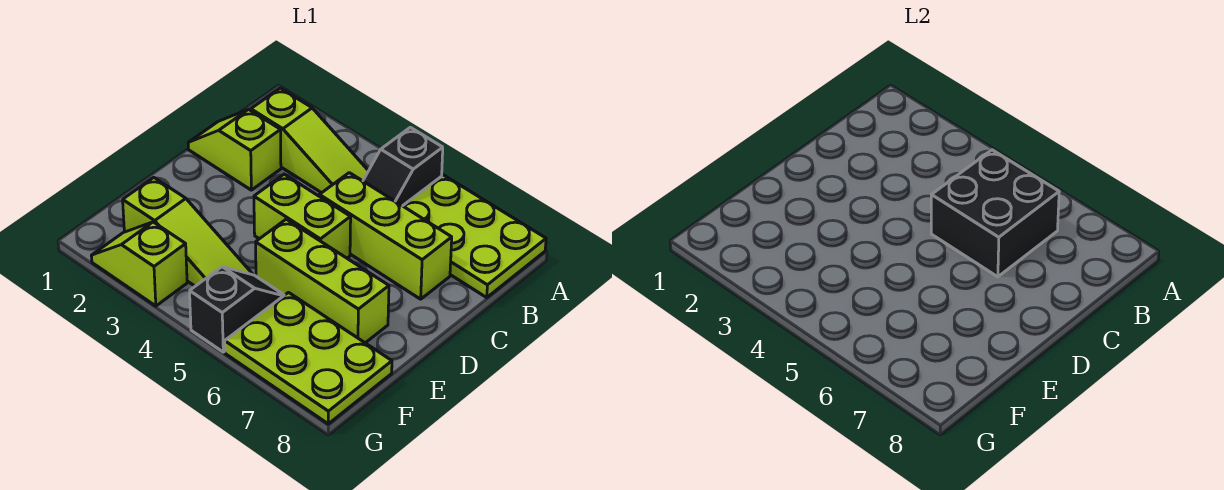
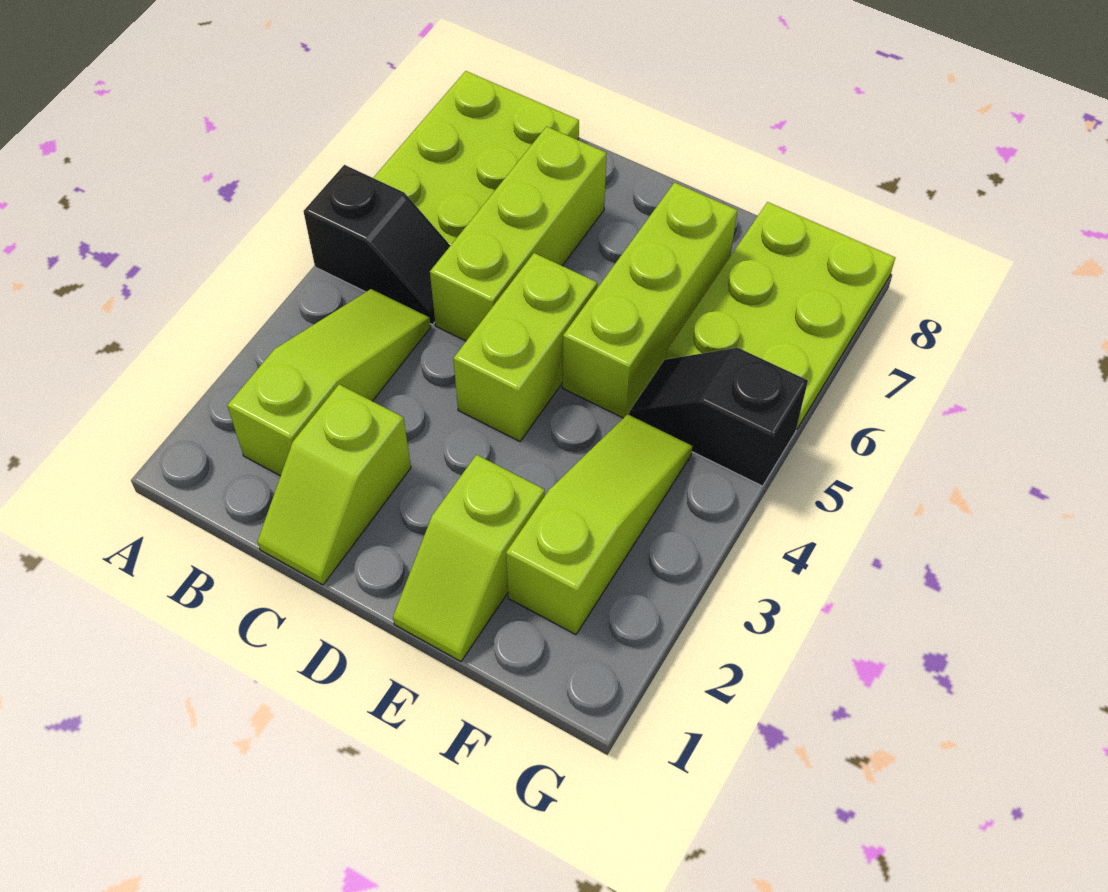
black brick B5:C6 level 2 -> none
lime slope G2:G3 level 1 top 3 -> lime slope E1:E2 level 1 top 2

